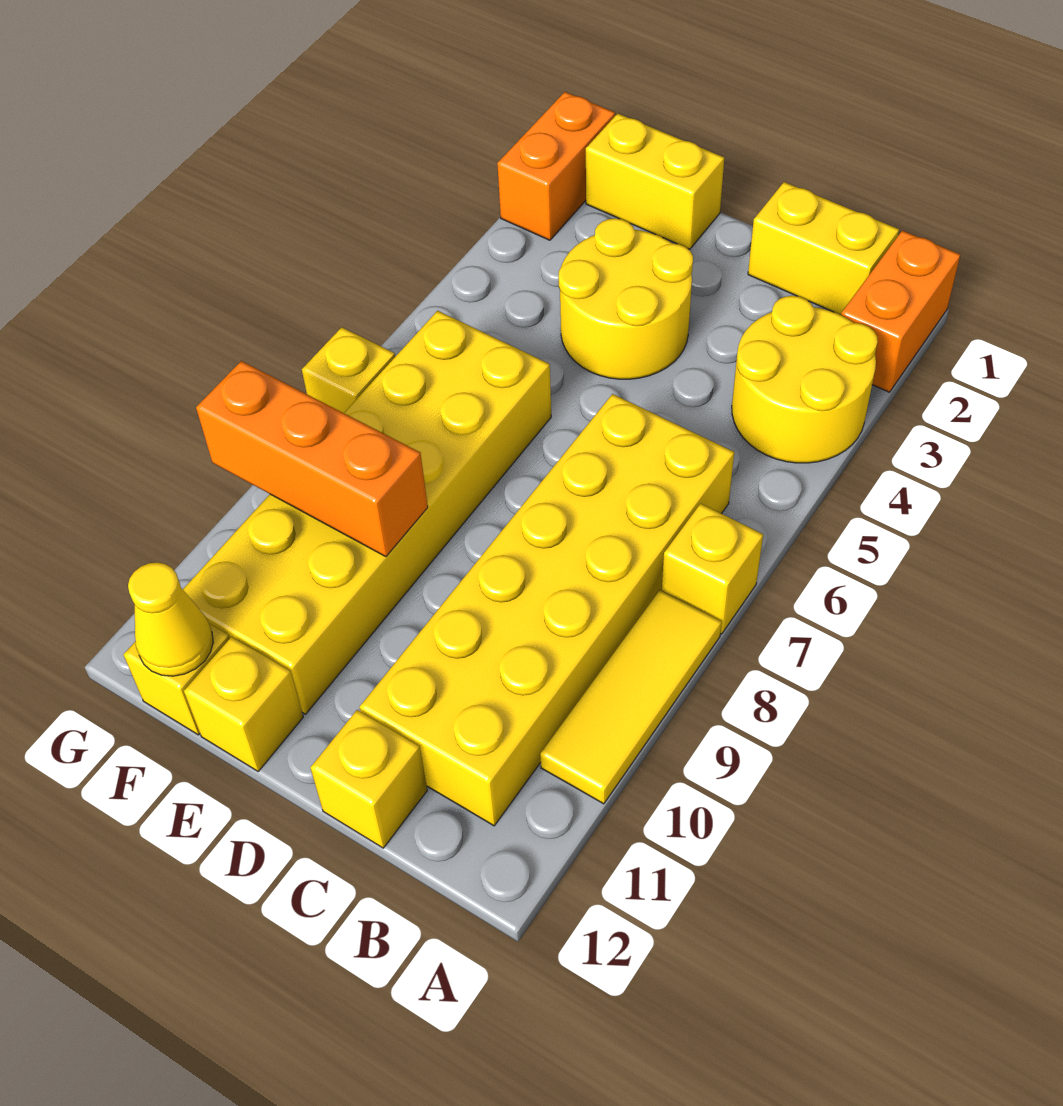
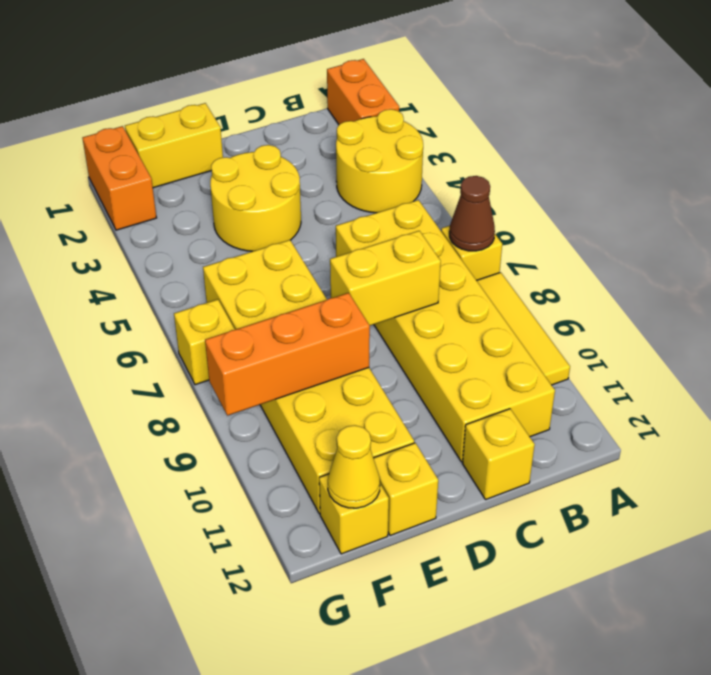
none -> brown cone A7 level 2
yellow brick B1:C1 level 1 -> yellow brick C8:D8 level 2

